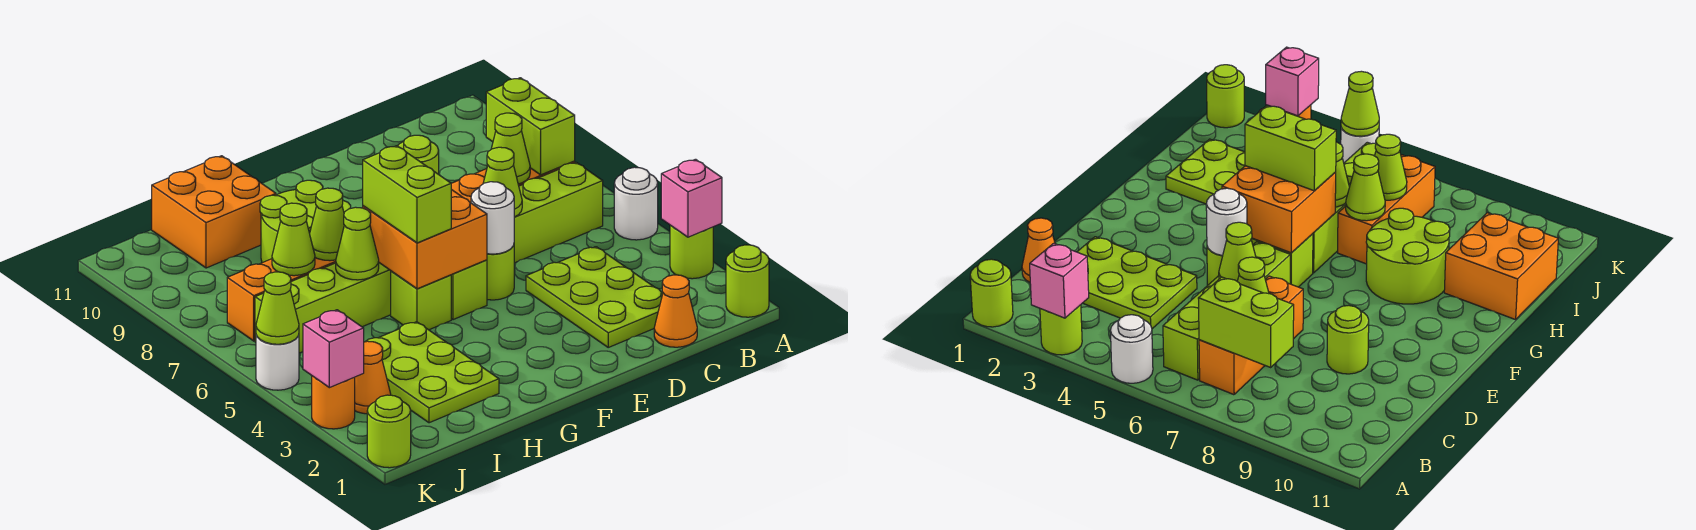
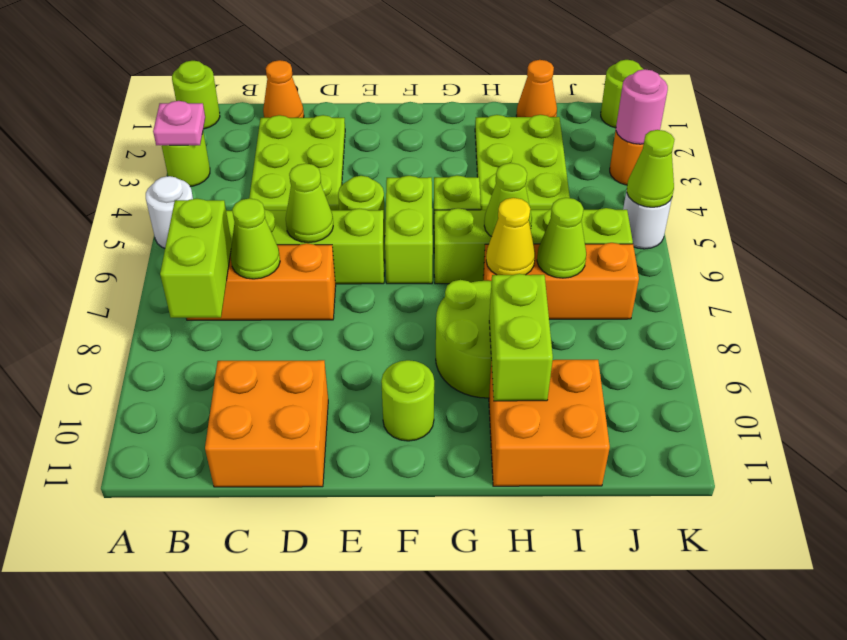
pink brick A3 level 2 -> pink plate A3 level 2
lime round brick D9 level 1 -> lime round brick F10 level 1
white round brick E5 level 2 -> none
orange brick F5:G6 level 2 -> orange brick C10:D11 level 1
lime brick G5:G6 level 3 -> lime brick H9:H10 level 2
lime cone H7 level 2 -> yellow cone H7 level 2
orange cone J3 level 1 -> orange cone I1 level 1
pink brick K3 level 2 -> pink round brick K3 level 2

